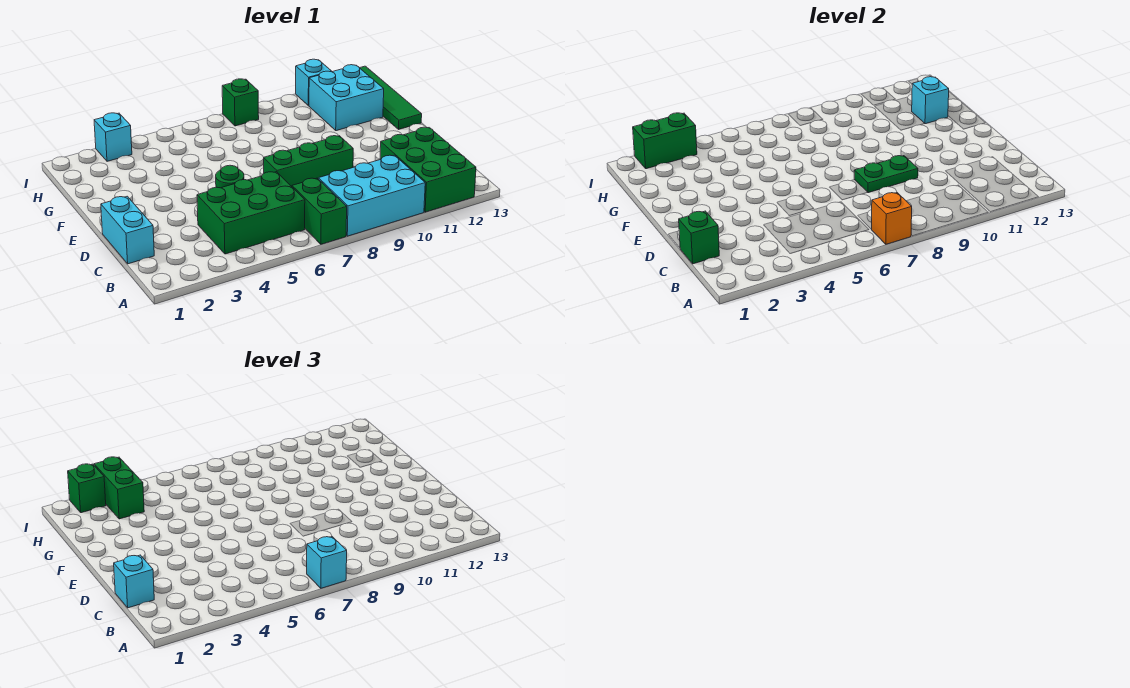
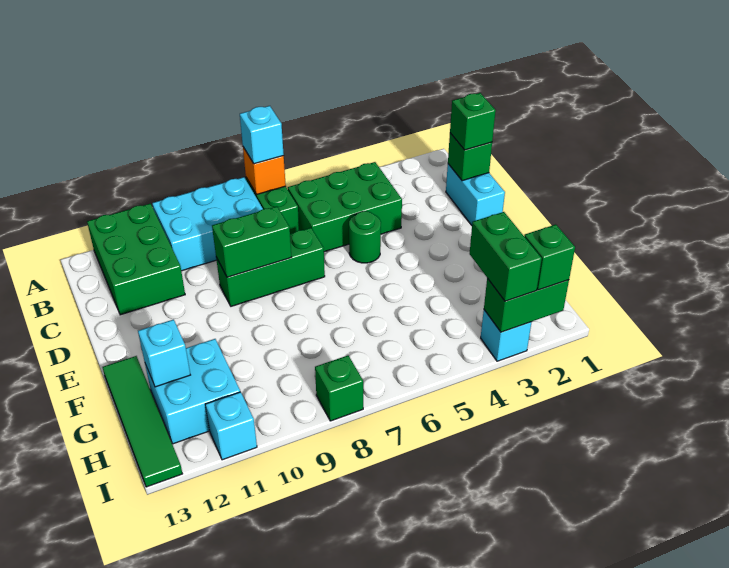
cyan brick C1 level 3 -> green brick C1 level 3
green plate D8:D9 level 2 -> green brick D8:D9 level 2

